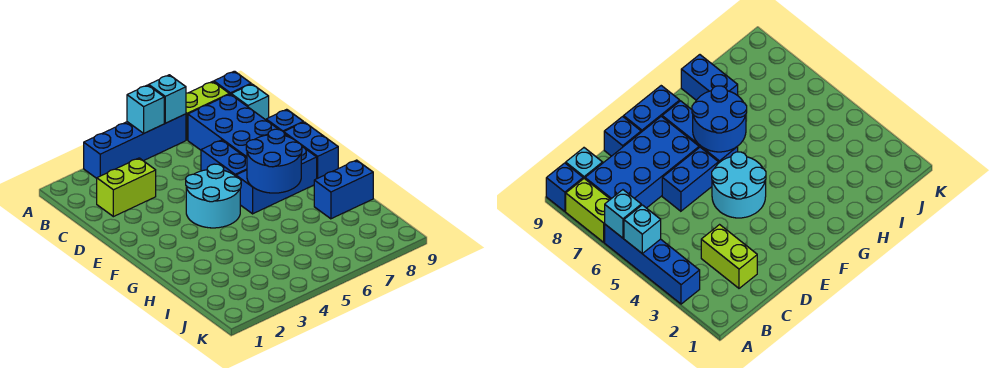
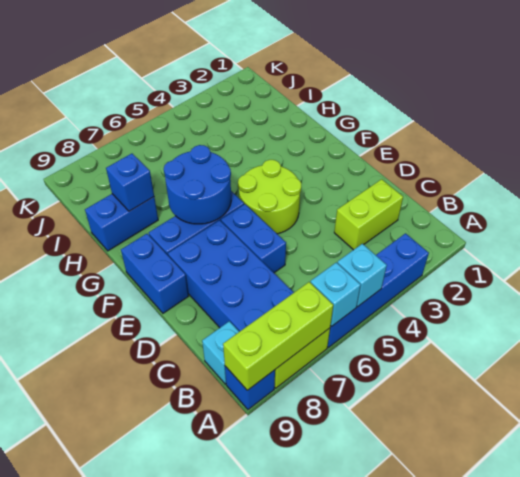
none -> lime brick A7:A9 level 2
blue brick D9 level 1 -> blue brick H8 level 2
cyan round brick E4:F5 level 1 -> lime round brick E4:F5 level 1

